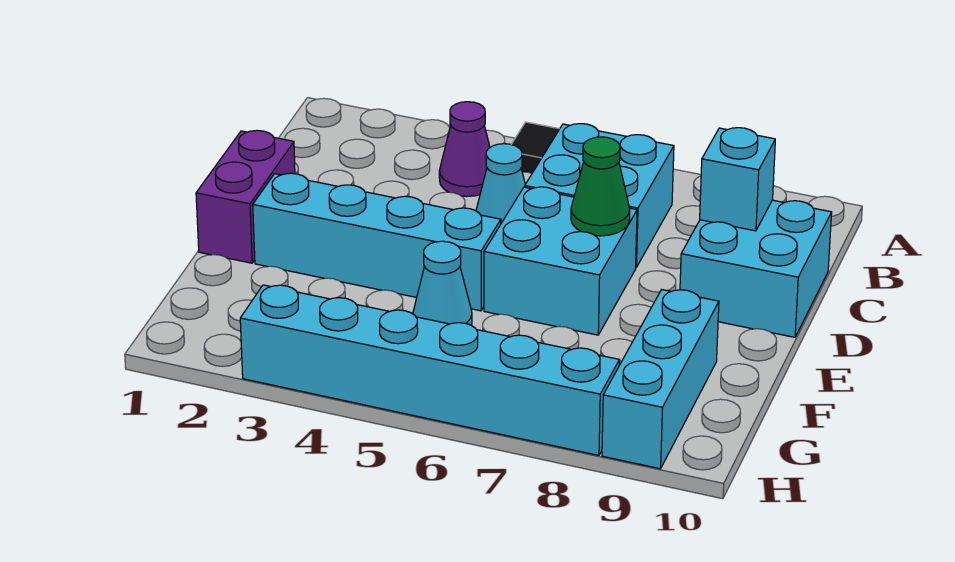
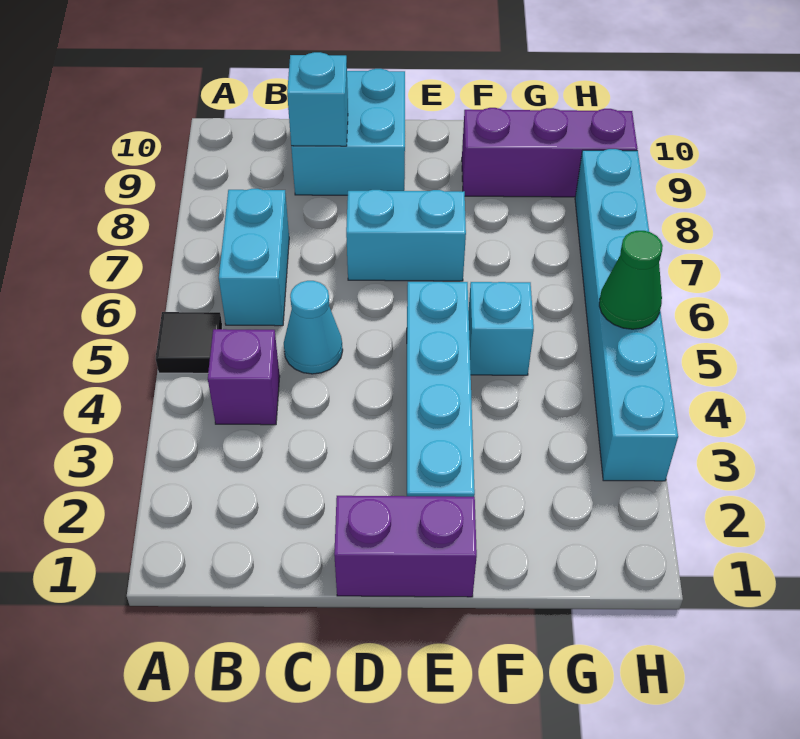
purple cone B4 level 1 -> purple brick B4 level 1
cyan brick B6:C7 level 1 -> cyan brick B6:B7 level 1
cyan brick D6:E7 level 1 -> cyan brick D7:E7 level 1
green cone D7 level 2 -> green cone H5 level 2
cyan cone F5 level 1 -> cyan brick F5 level 1
cyan brick F9:H9 level 1 -> purple brick F9:H9 level 1

